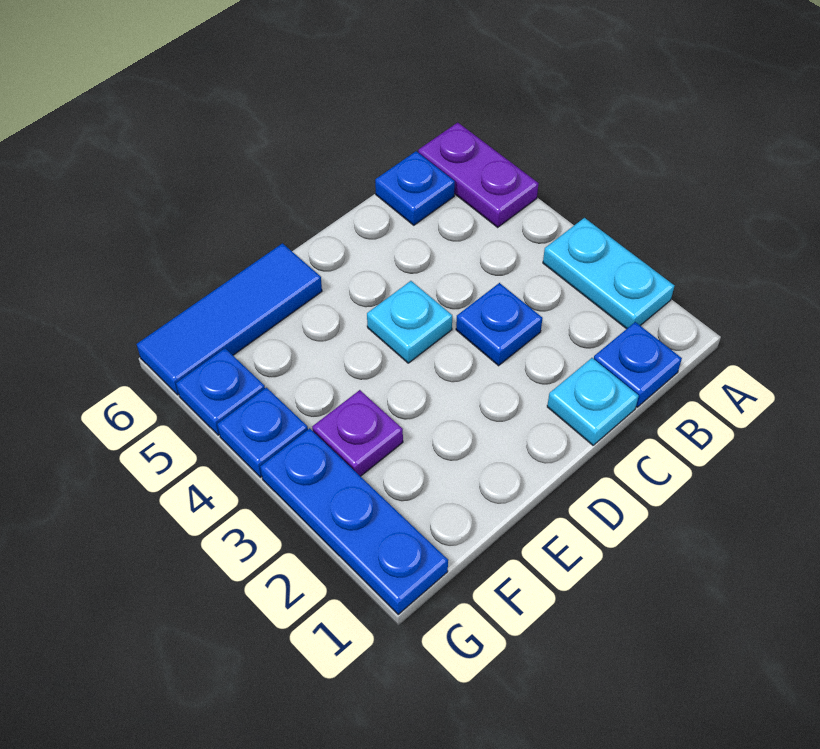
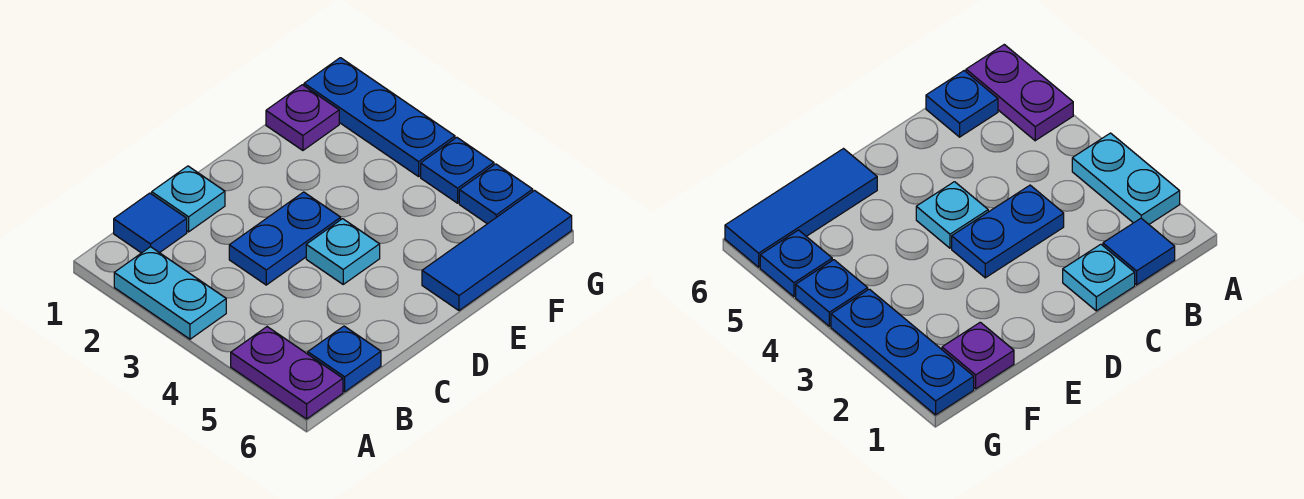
blue plate B1 level 1 -> blue tile B1 level 1
blue plate C3 level 1 -> blue plate C3:D3 level 1
purple plate F3 level 1 -> purple plate F1 level 1

